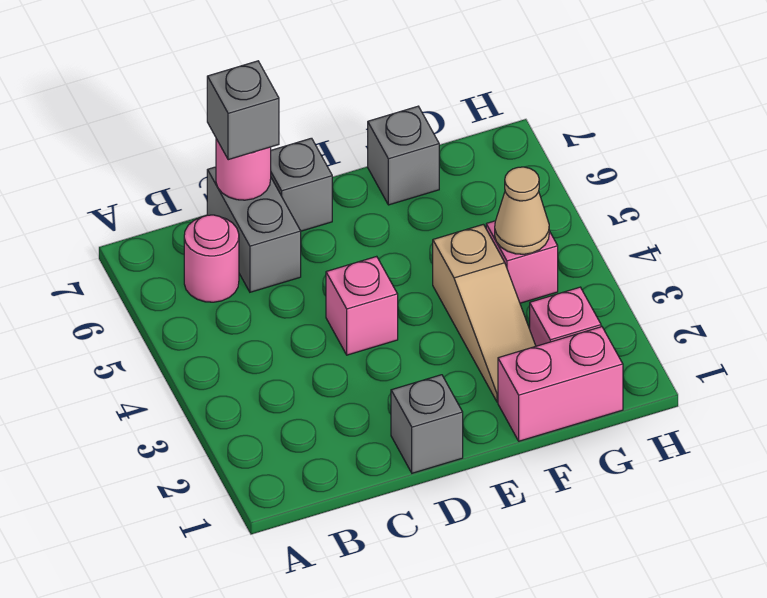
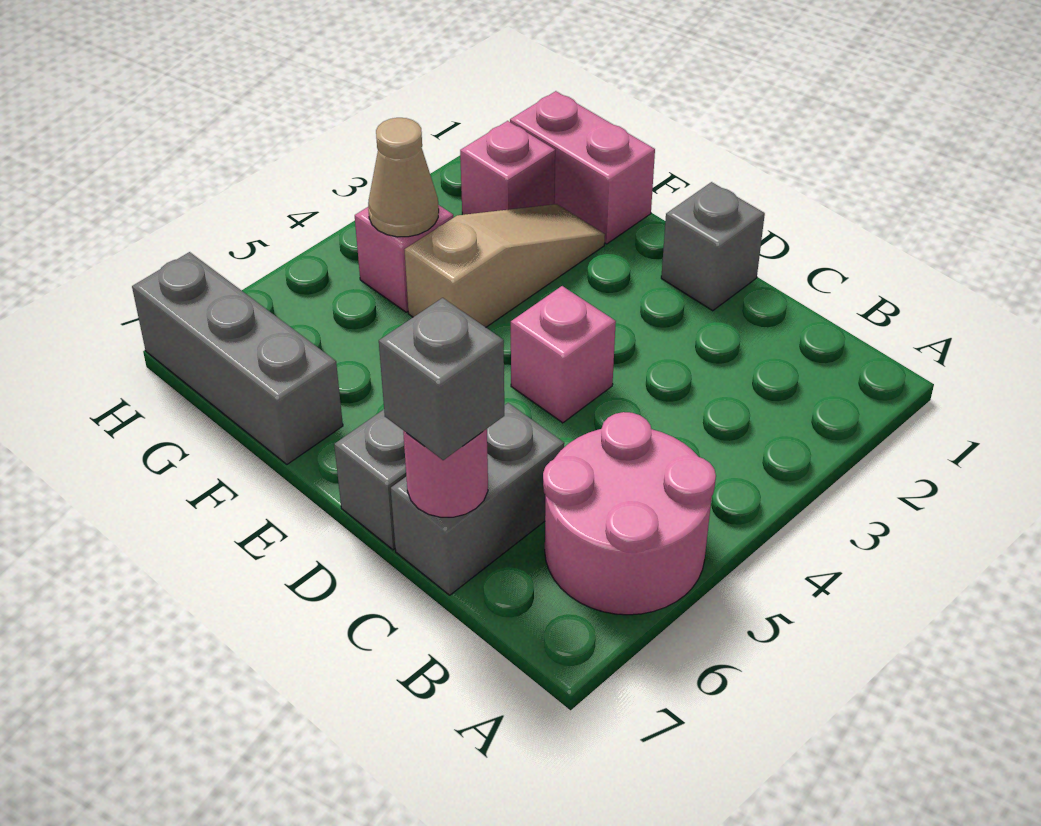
pink round brick B6 level 1 -> pink round brick A5:B6 level 1
grey brick F7 level 1 -> grey brick F7:H7 level 1

